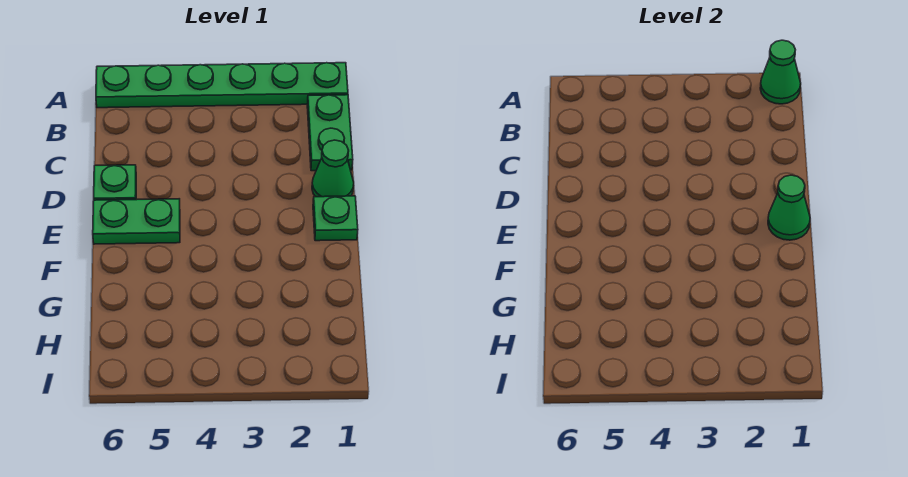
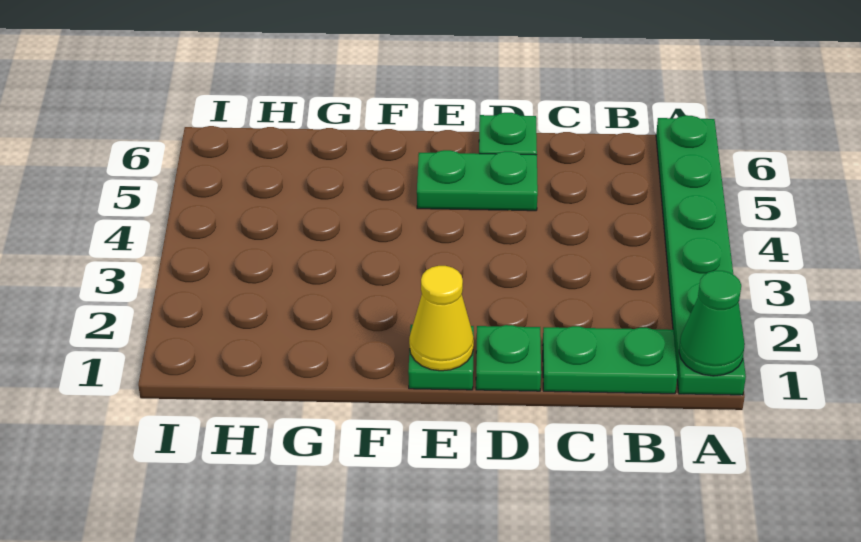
green cone D1 level 1 -> green plate D1 level 1
green cone E1 level 2 -> yellow cone E1 level 2
green plate E5:E6 level 1 -> green plate D5:E5 level 1

